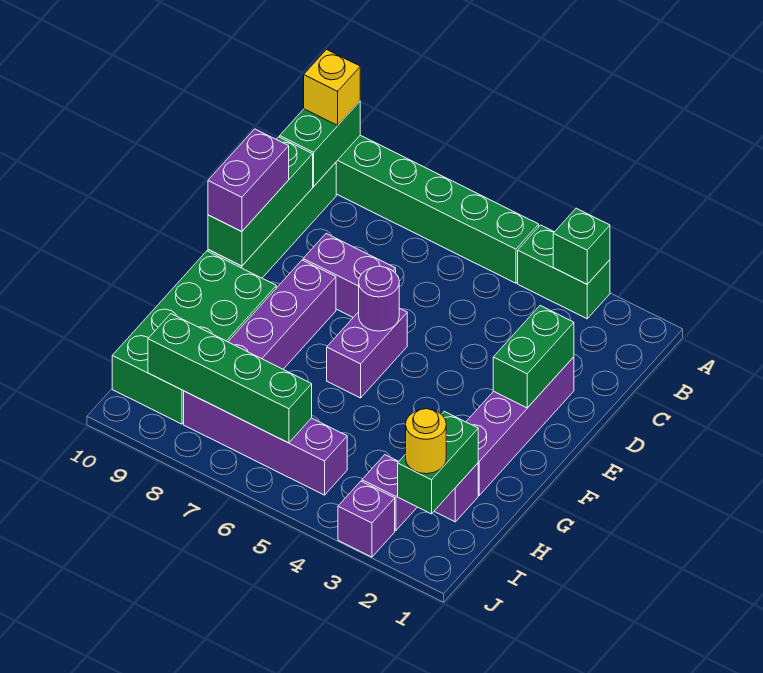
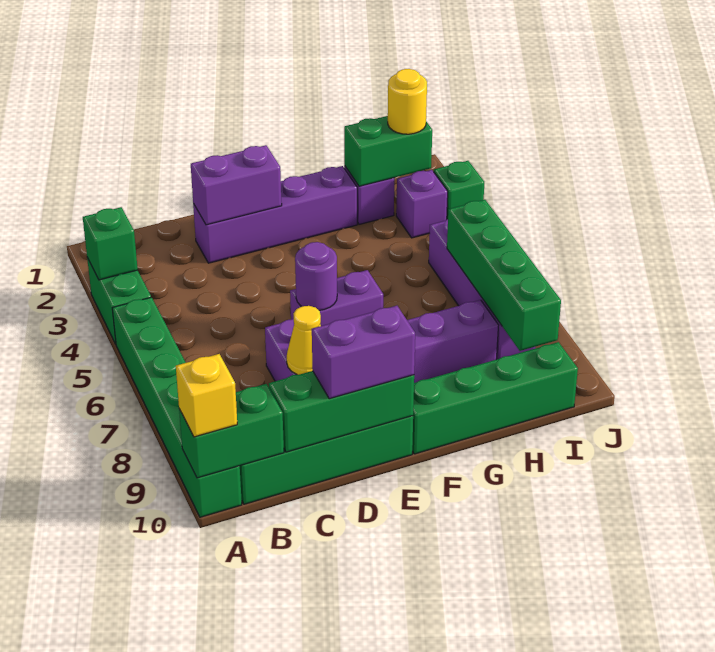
green brick D2:E2 level 2 -> purple brick D2:E2 level 2
none -> yellow cone D8 level 2
green brick F9:I10 level 1 -> green brick F10:I10 level 1
purple brick J3 level 1 -> green brick J3 level 1

